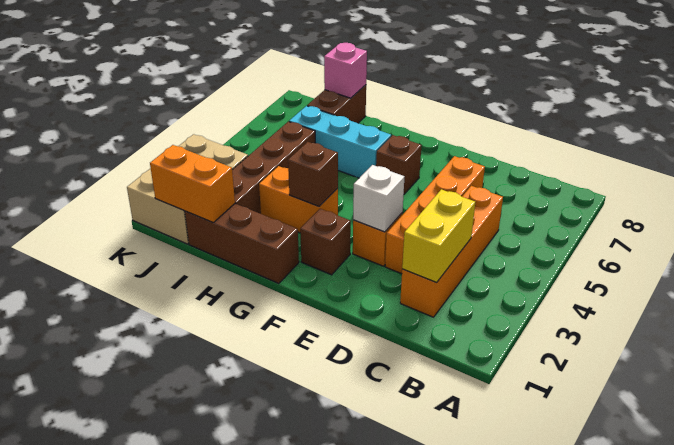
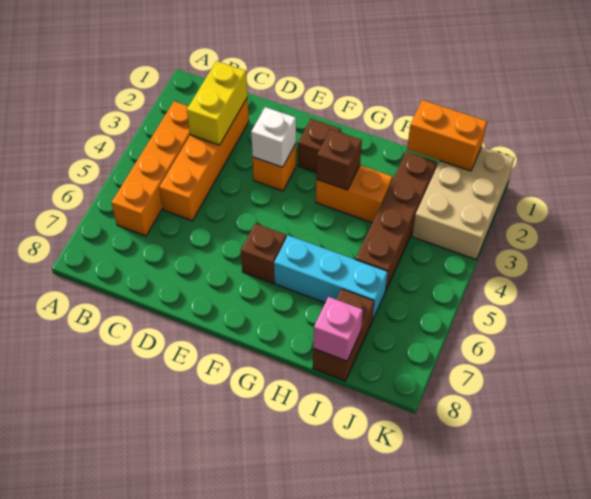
orange brick D3:D6 level 1 -> orange brick B3:B6 level 1
brown brick G1:I1 level 1 -> none

